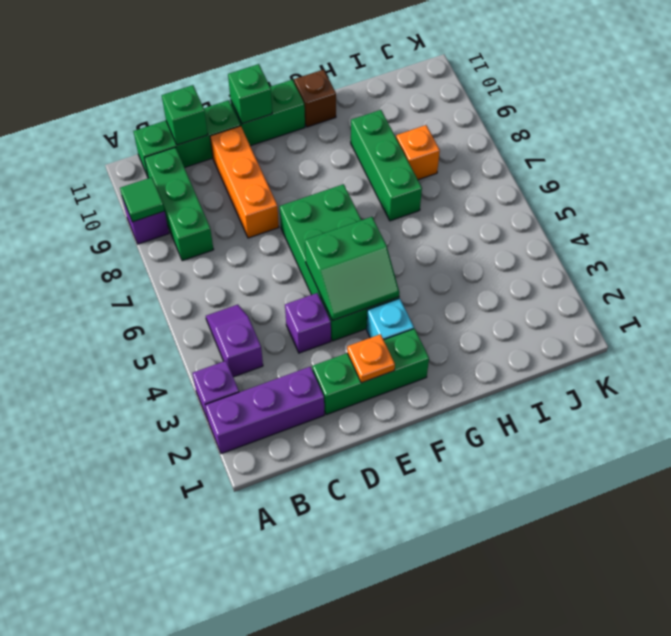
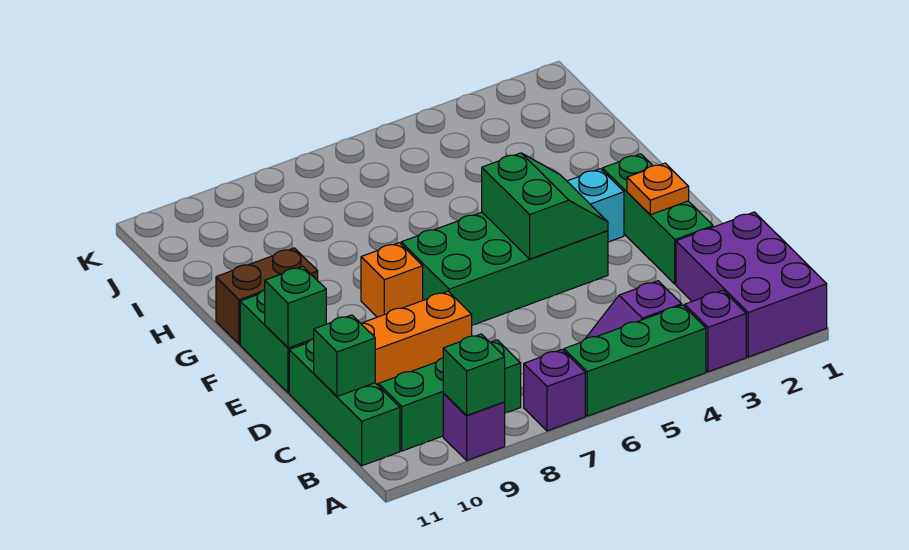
purple brick A2:C2 level 1 -> purple brick A1:C2 level 1
green tile A9 level 2 -> green brick A9 level 2
purple brick D4 level 1 -> purple brick A7 level 1
brown brick G11 level 1 -> brown brick G10:G11 level 1
green brick H7:H9 level 1 -> green brick A4:A6 level 1
orange brick I8 level 1 -> orange brick F8 level 1

